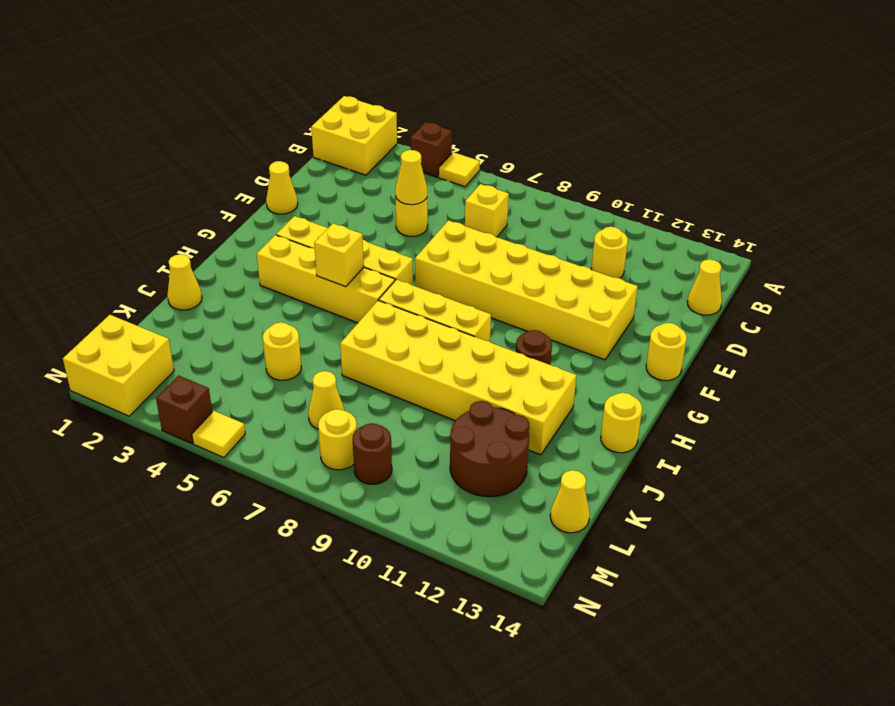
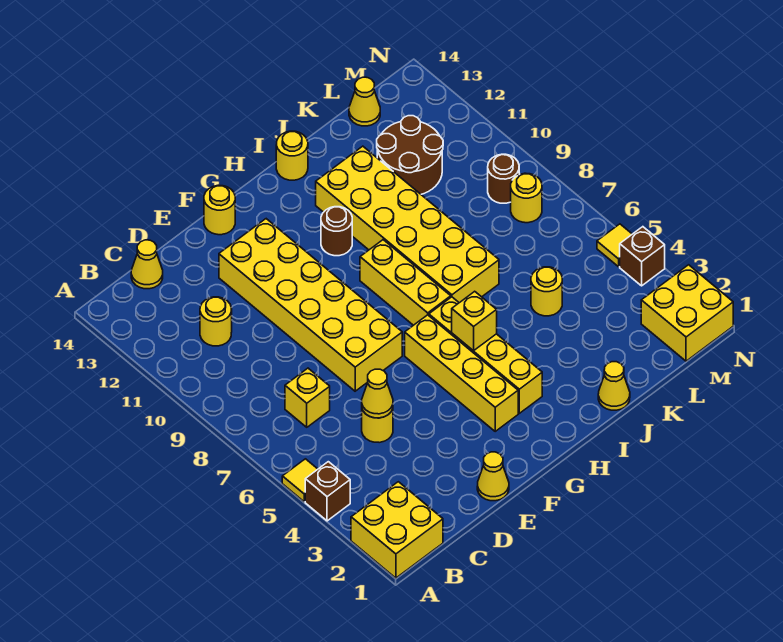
yellow cone L7 level 1 -> none

